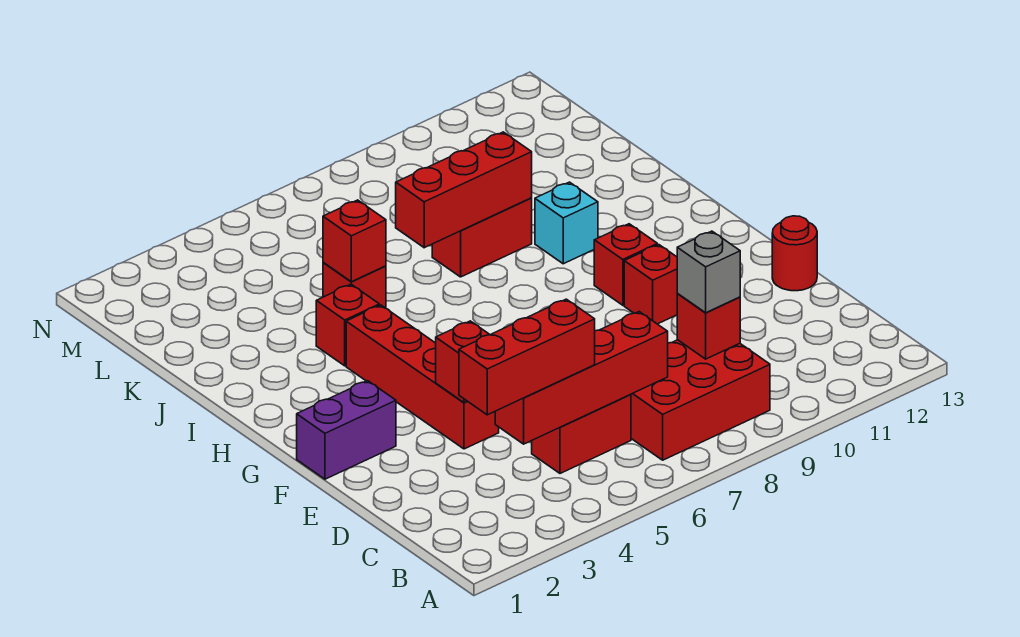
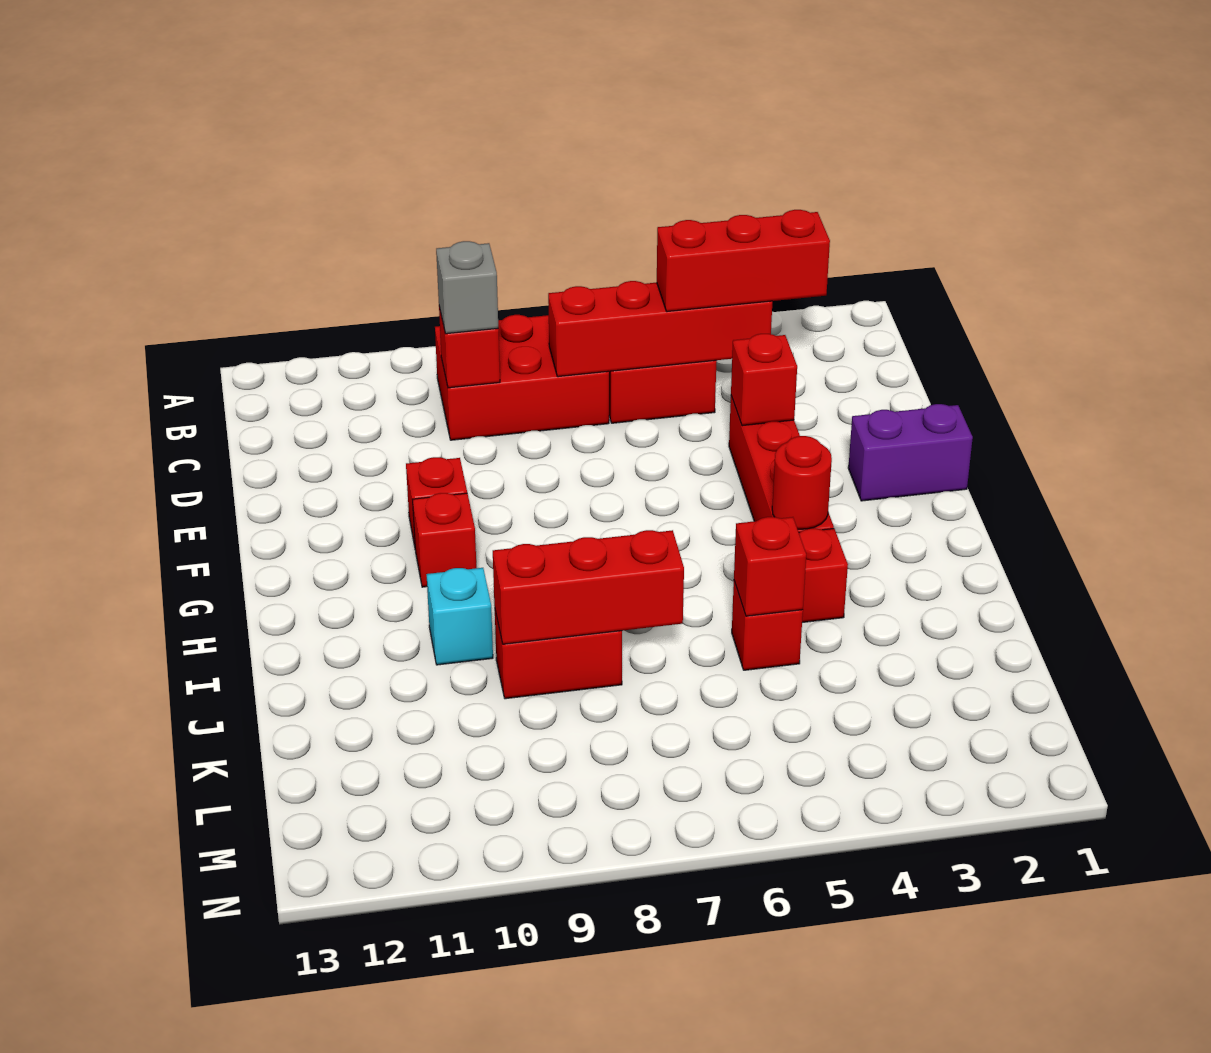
red round brick E13 level 1 -> red round brick H4 level 2

